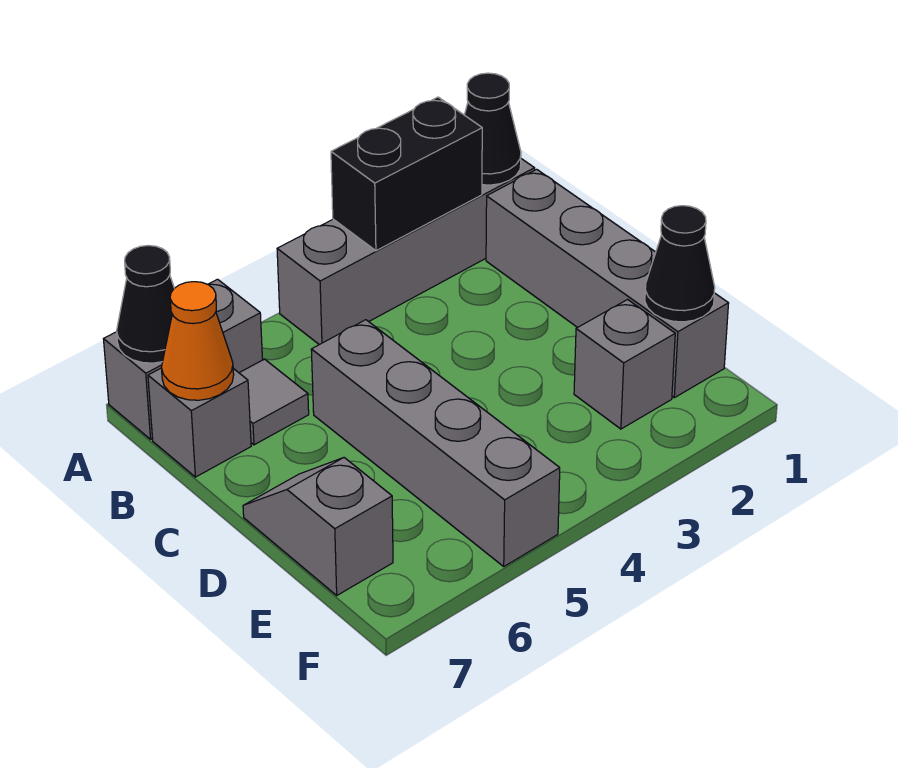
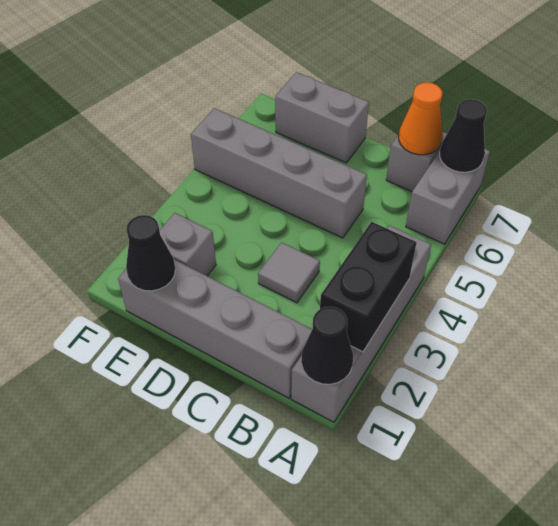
grey tile B6 level 1 -> grey tile C3 level 1
grey slope D7:E7 level 1 top E -> grey brick D7:E7 level 1

